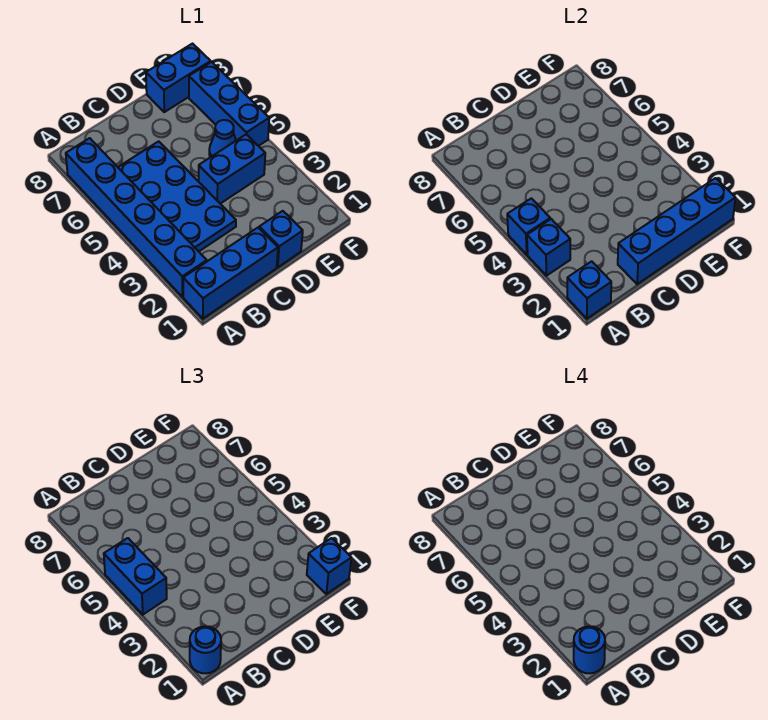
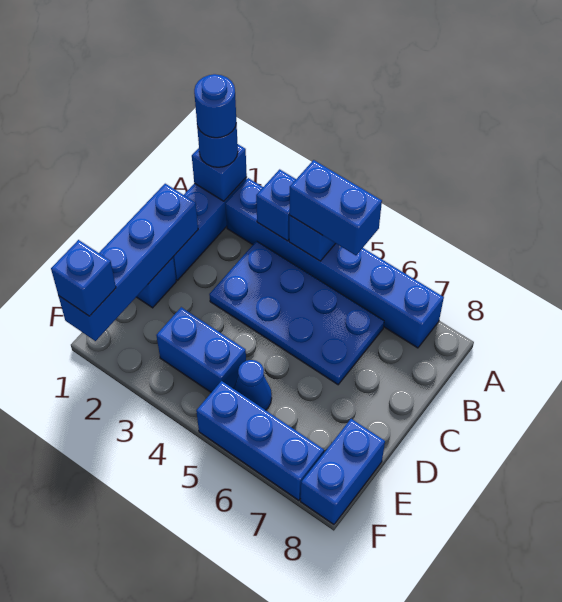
blue brick D4:E4 level 1 -> blue brick E3:E4 level 1

